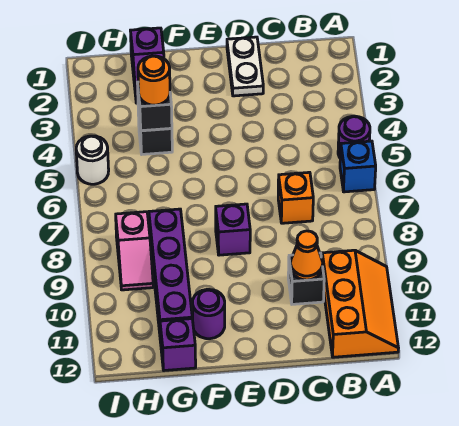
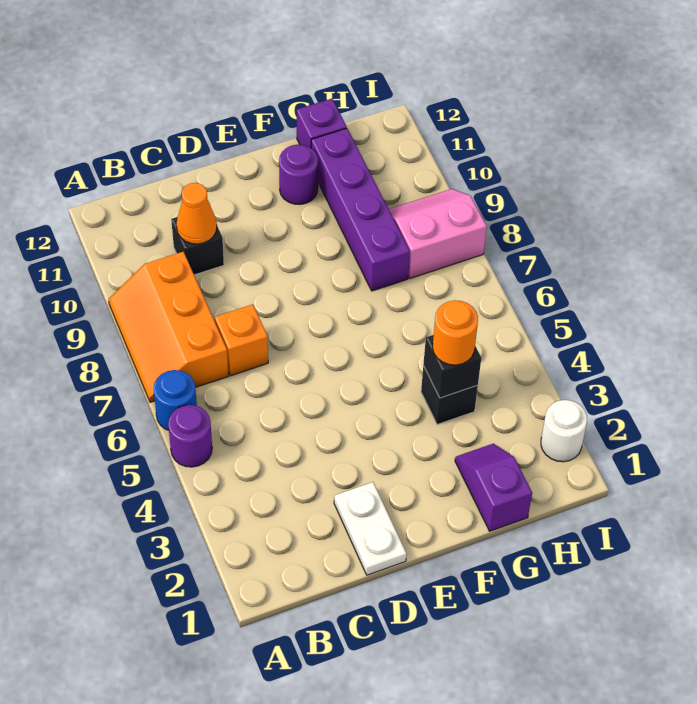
blue brick A6 level 1 -> blue round brick A6 level 1
orange slope A10:B12 level 1 top B -> orange slope A7:B9 level 1 top B
purple brick E8 level 1 -> none
pink slope H8:H9 level 1 top 8 -> pink slope H8:I9 level 1 top 8
white round brick I5 level 1 -> white round brick I2 level 1

